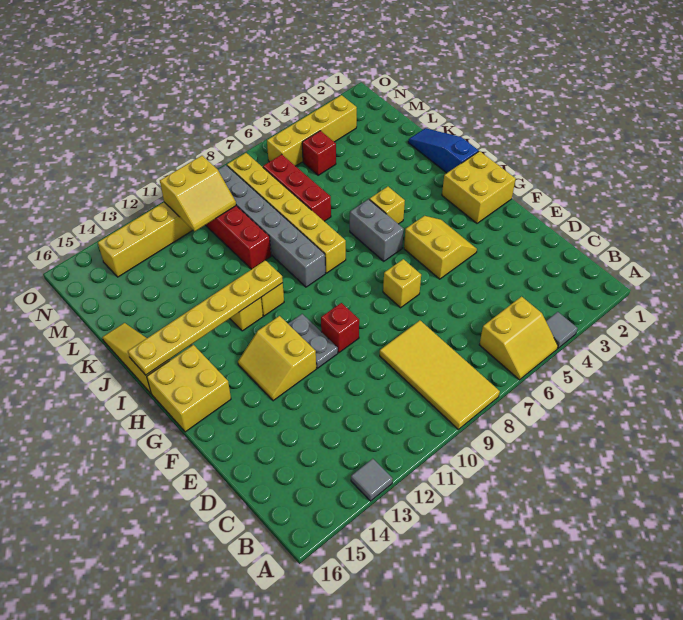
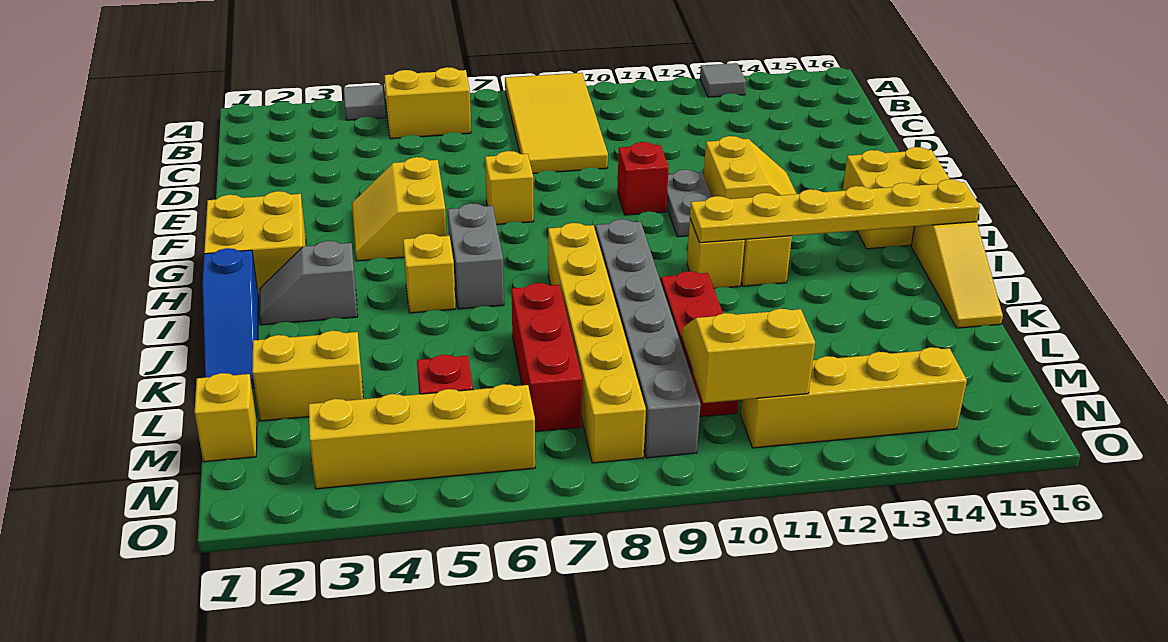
none -> grey slope I2:I3 level 1 top 3
none -> yellow brick L2:L3 level 1
none -> yellow brick M1 level 1

